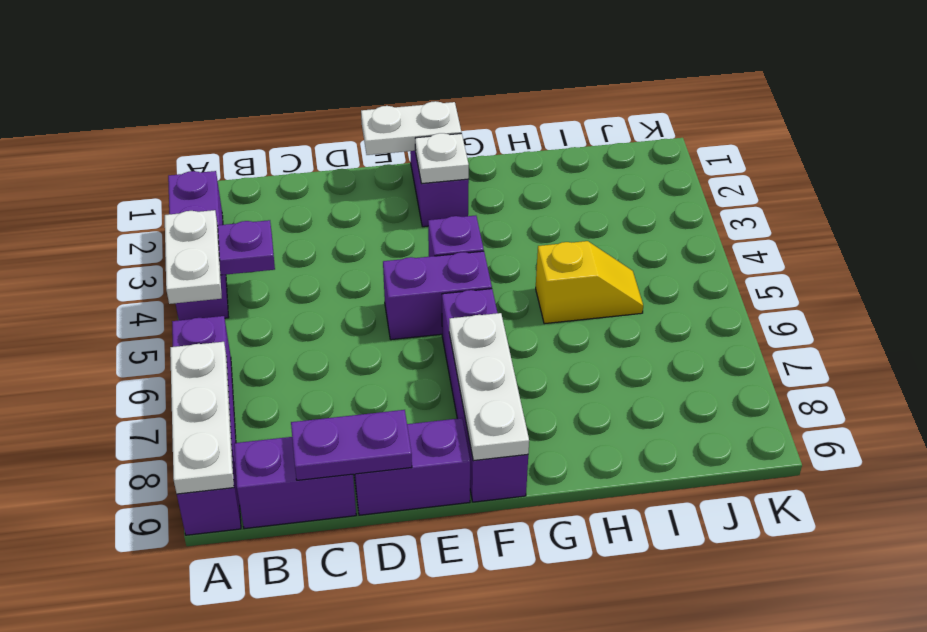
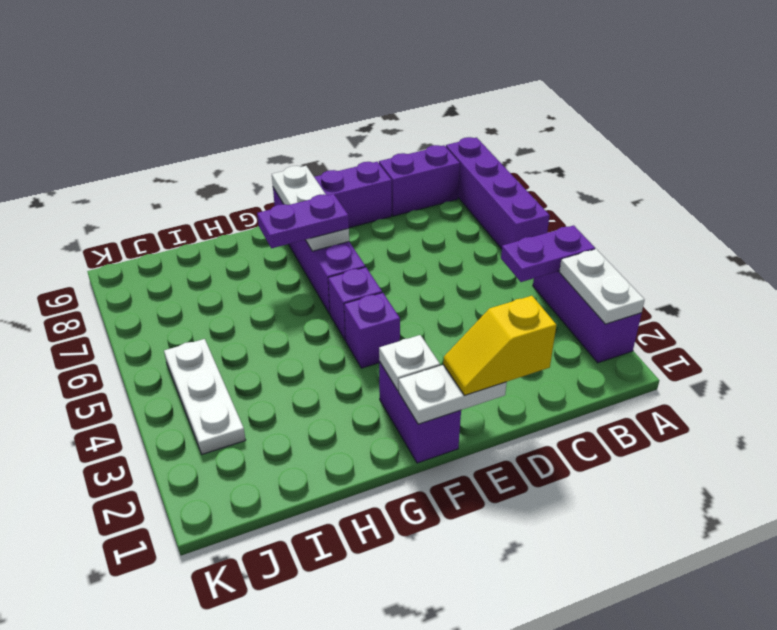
white plate A4:A5 level 3 -> white plate A2:A3 level 2
white plate A7:A9 level 2 -> white plate J3:J5 level 1
purple plate C9:D9 level 2 -> purple plate F7:G7 level 3
purple brick E5:F5 level 1 -> purple brick F5 level 1
yellow slope H5:I5 level 1 top H -> yellow slope D1:E1 level 3 top D

